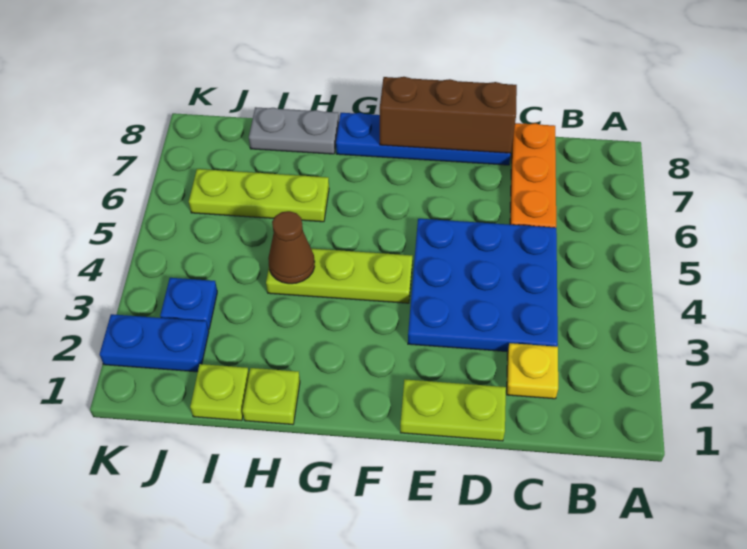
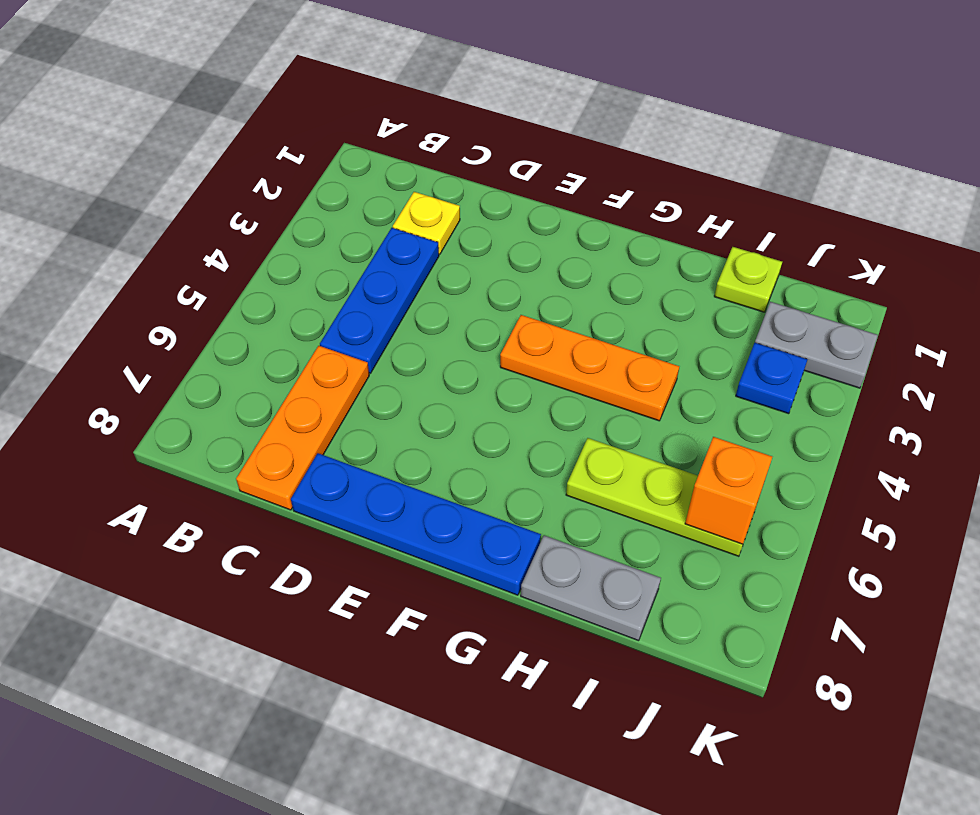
blue plate C3:E5 level 1 -> blue plate C3:C5 level 1
lime plate D1:E1 level 1 -> none
brown brick D8:F8 level 2 -> none
lime plate F4:H4 level 1 -> orange plate F4:H4 level 1
lime plate H1 level 1 -> none
brown cone H4 level 2 -> none
blue plate J2:K2 level 1 -> grey plate J2:K2 level 1
none -> orange brick J6 level 2

